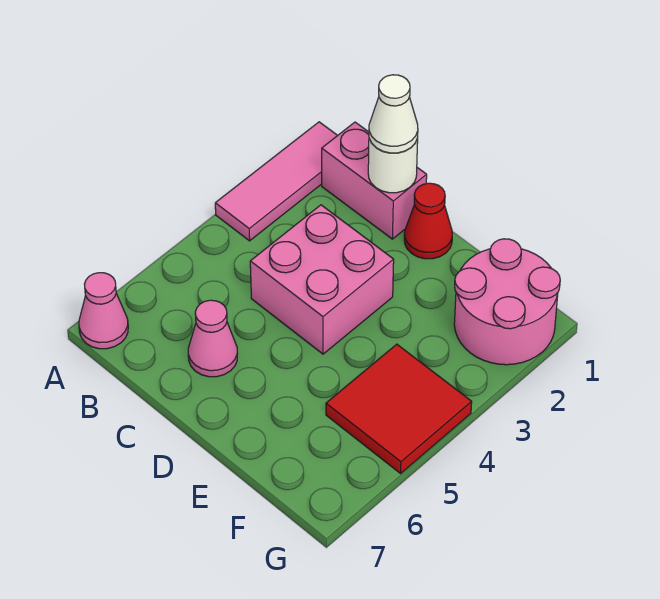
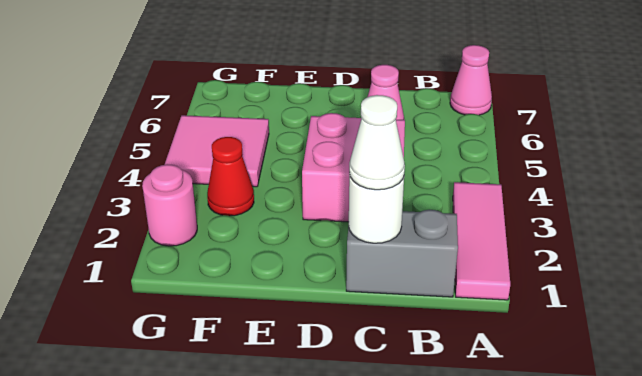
pink brick B1:C1 level 1 -> grey brick B1:C1 level 1
red cone D1 level 1 -> red cone F3 level 1
pink round brick F1:G2 level 1 -> pink round brick G2 level 1
red tile F4:G5 level 1 -> pink tile F4:G5 level 1

